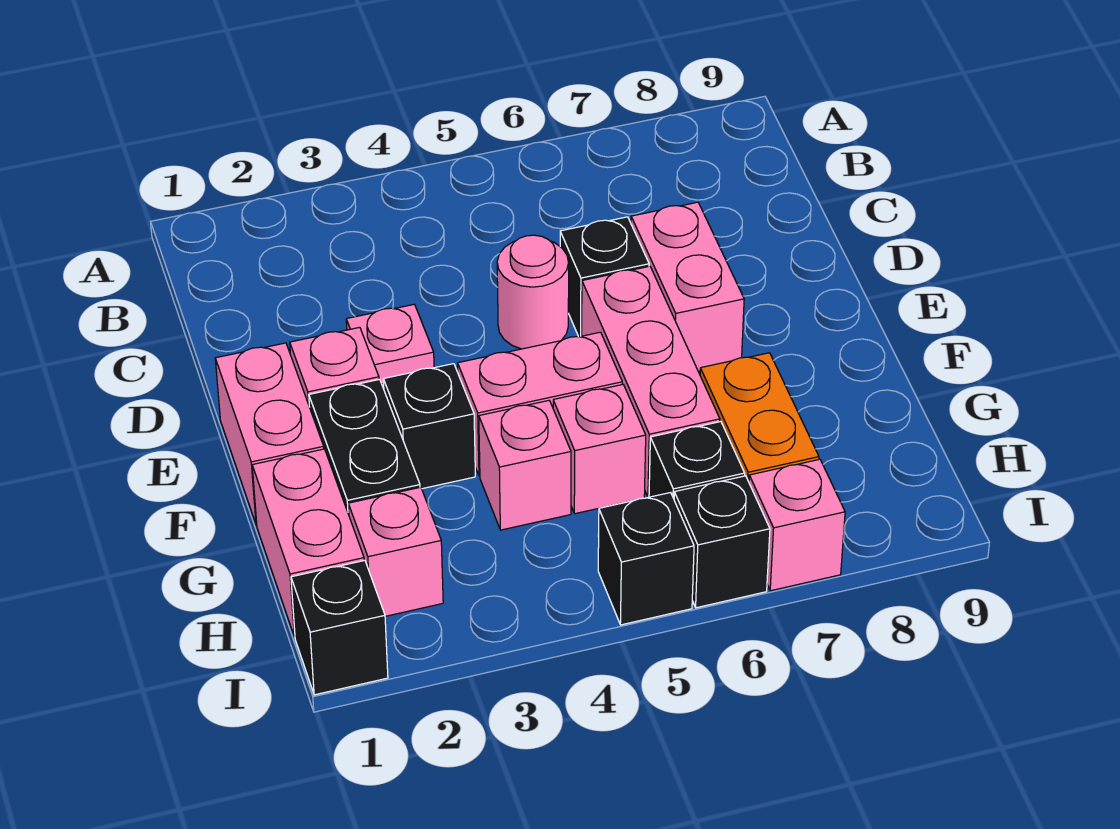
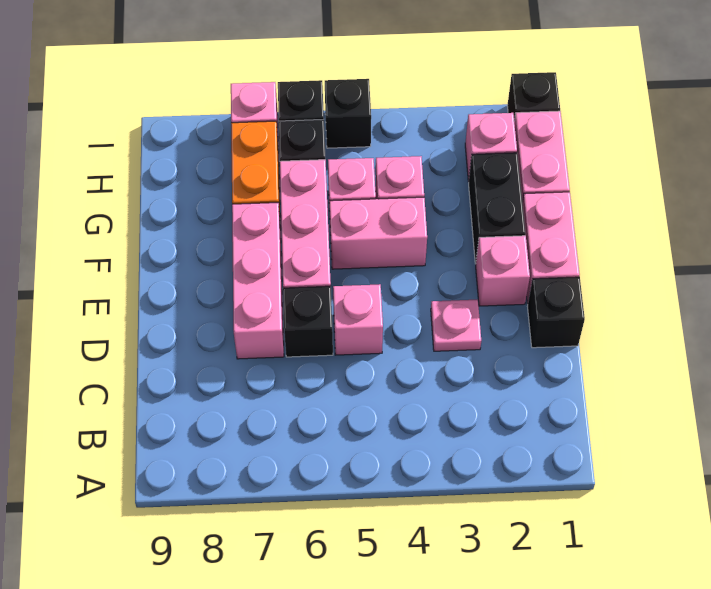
pink round brick D5 level 1 -> pink brick D5 level 1
pink brick D7:E7 level 1 -> pink brick D7:F7 level 1
black brick F3 level 1 -> black brick D1 level 1

